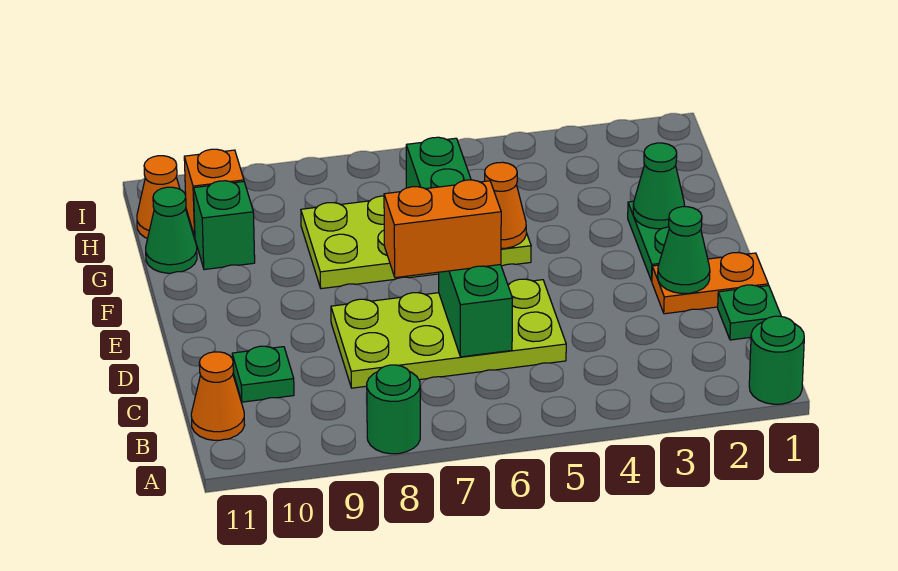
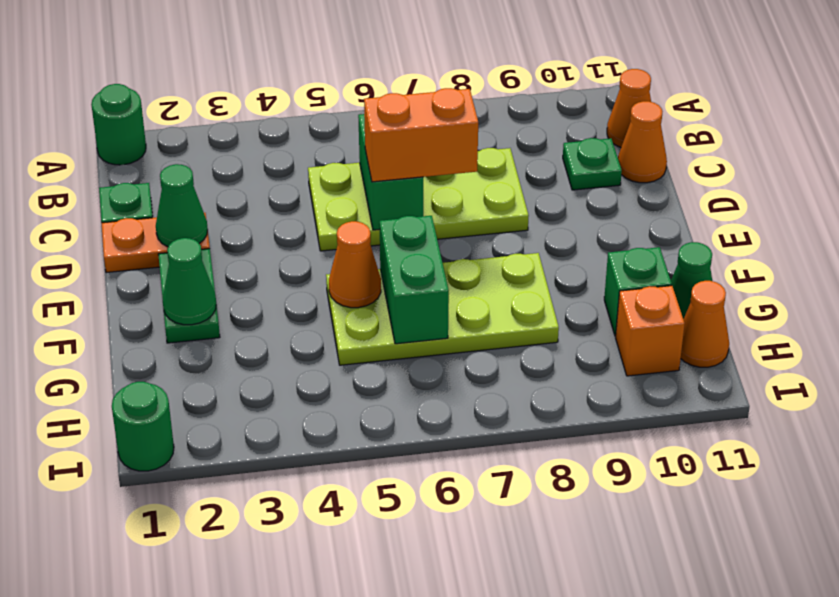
green round brick A8 level 1 -> green round brick I1 level 1
none -> orange cone C11 level 1

